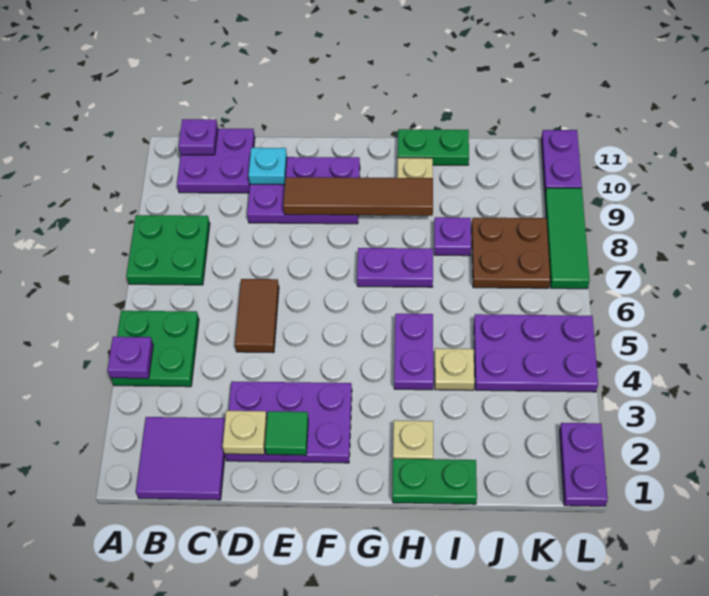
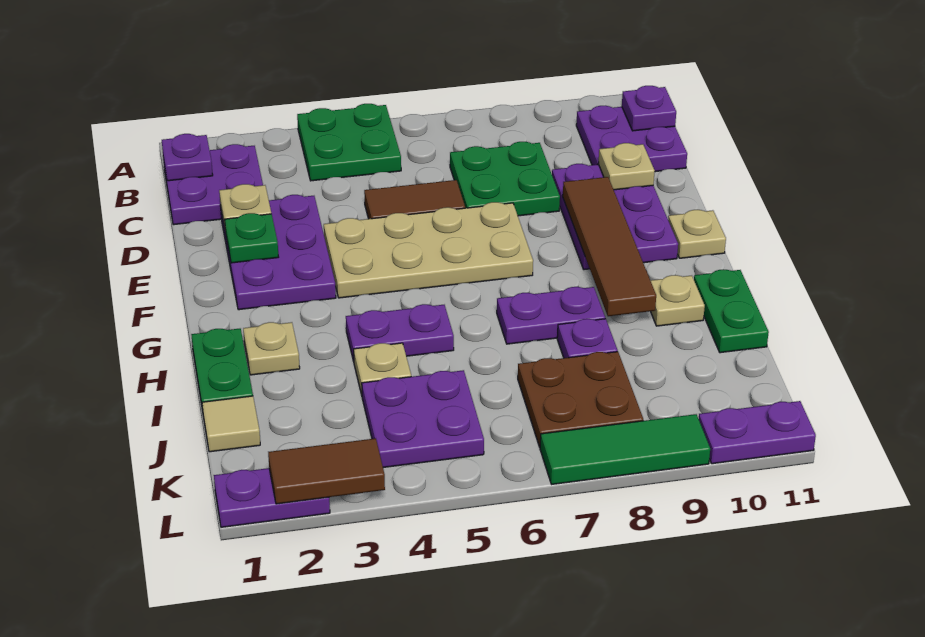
purple plate A4 level 2 -> purple plate B1 level 2
green plate A7:B8 level 1 -> green plate C7:D8 level 1
purple tile B1:C2 level 1 -> purple plate B1:C2 level 1
cyan plate D10 level 2 -> tan plate D10 level 2
green tile E2 level 2 -> green plate E2 level 2
none -> tan plate E4:F7 level 1
none -> tan plate F11 level 1
purple plate G7:H7 level 1 -> purple plate H7:H8 level 1
none -> tan tile J1 level 1
purple plate J4:L5 level 1 -> purple plate J4:K5 level 1
none -> brown tile L2:L3 level 2

